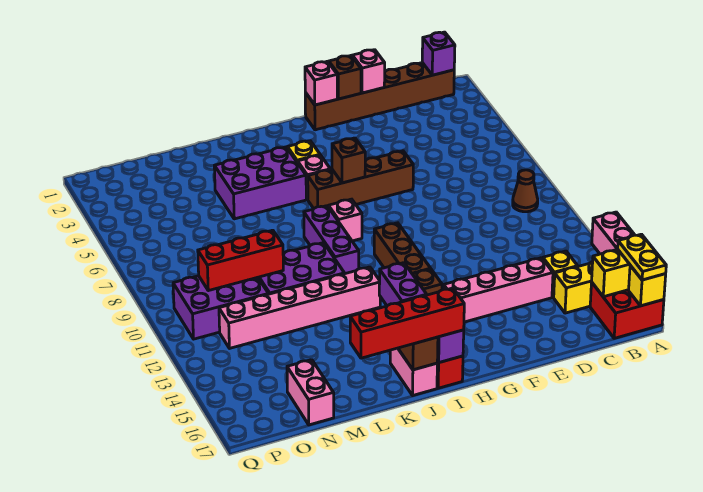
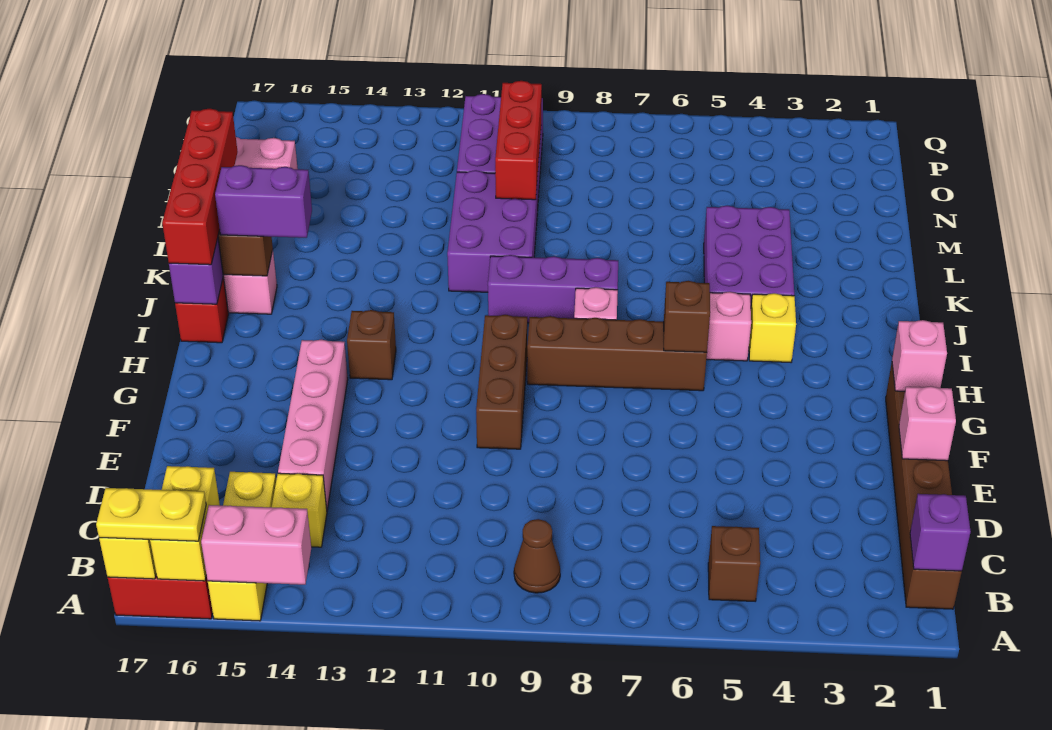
brown brick F1 level 2 -> brown brick B5 level 1
brown brick F6:I6 level 1 -> brown brick H6:H9 level 1
brown brick H10:H12 level 1 -> brown brick F10:H10 level 1
pink brick J12:O12 level 1 -> none

